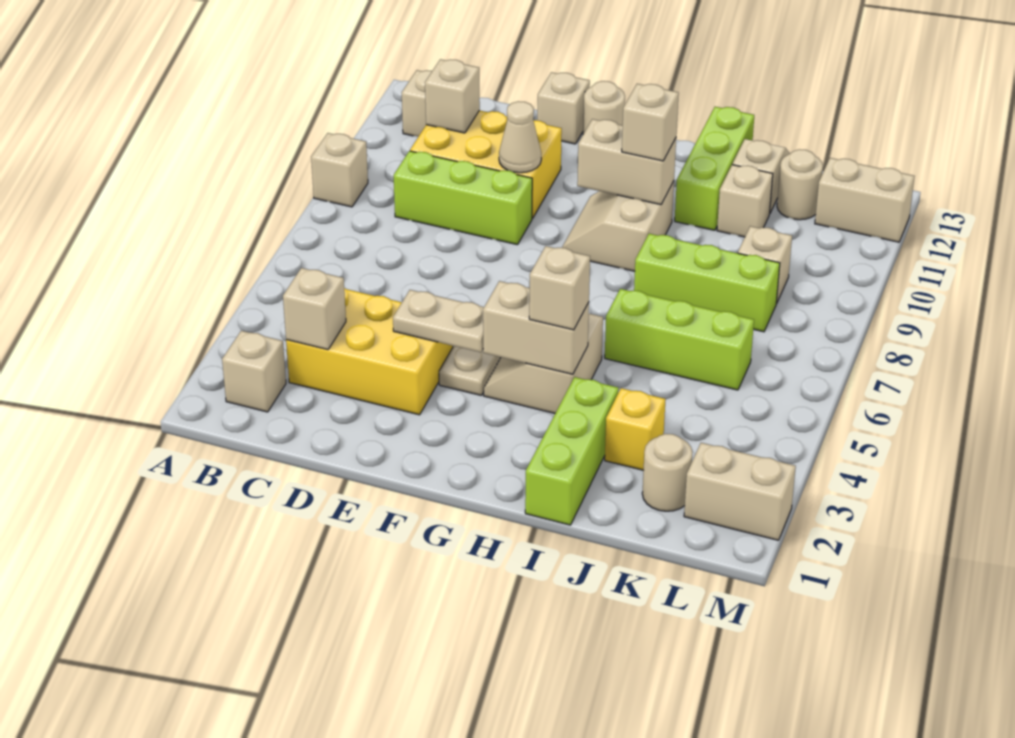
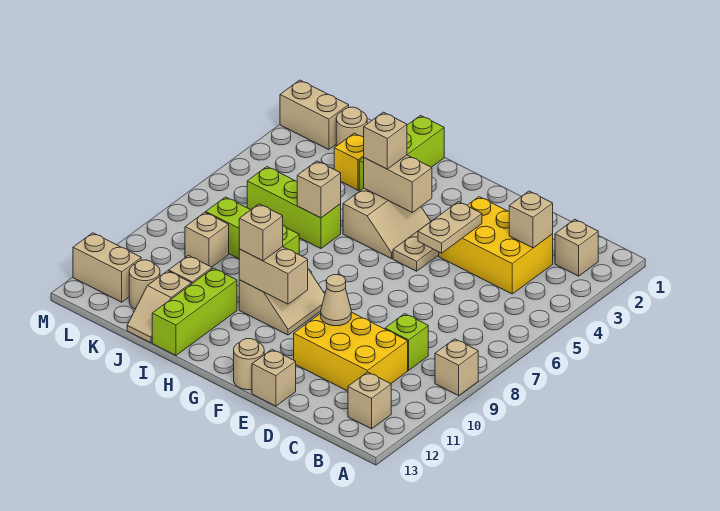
lime brick C9:E9 level 1 -> lime brick C9 level 1
tan brick C11 level 2 -> tan brick I6 level 2
tan plate E4:F4 level 2 -> tan plate E4:E5 level 2

